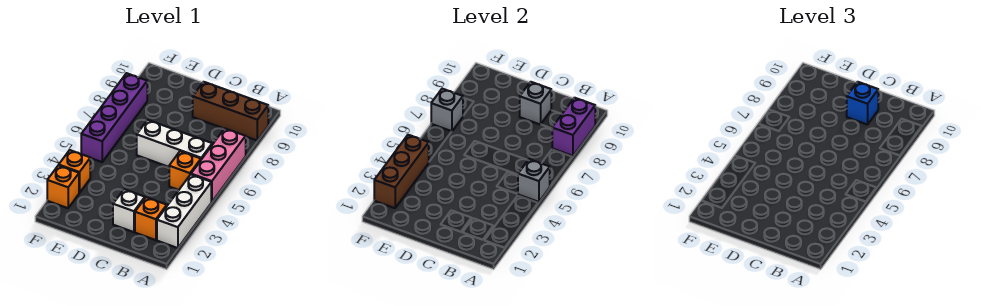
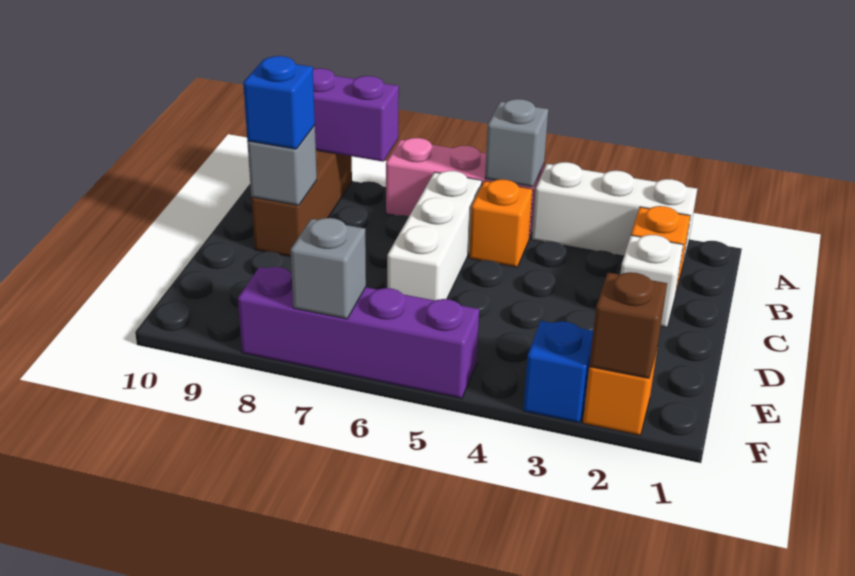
brown brick F2:F4 level 2 -> brown brick F2 level 2
orange brick F3 level 1 -> blue brick F3 level 1

